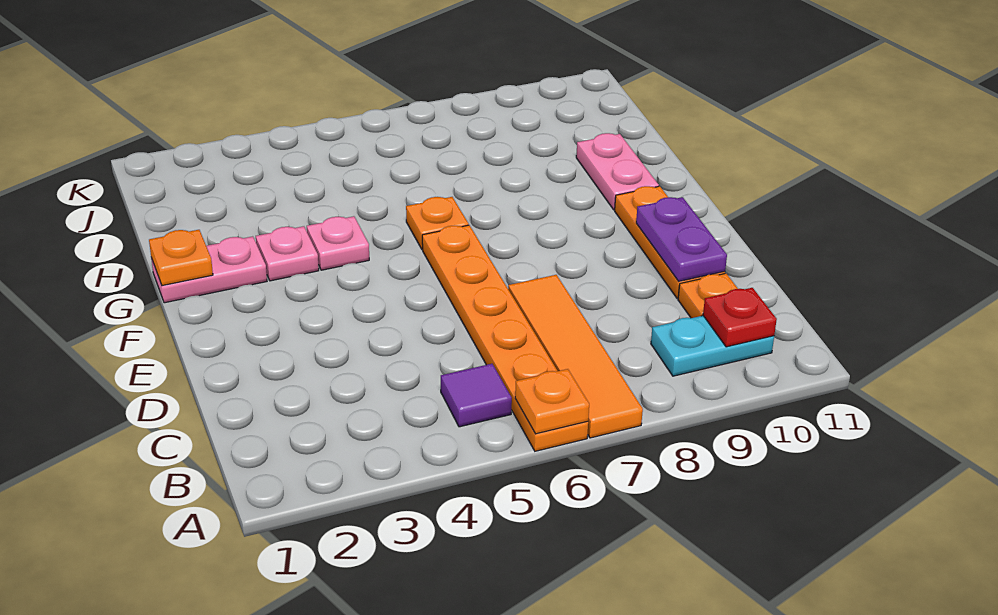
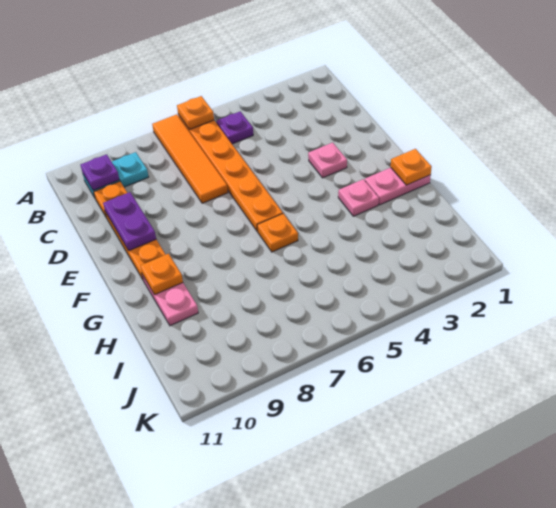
purple tile B5 level 1 -> purple plate B5 level 1
red plate B10 level 2 -> purple plate B10 level 2
pink plate G4 level 1 -> pink plate E3 level 1
none -> orange plate G10 level 2

